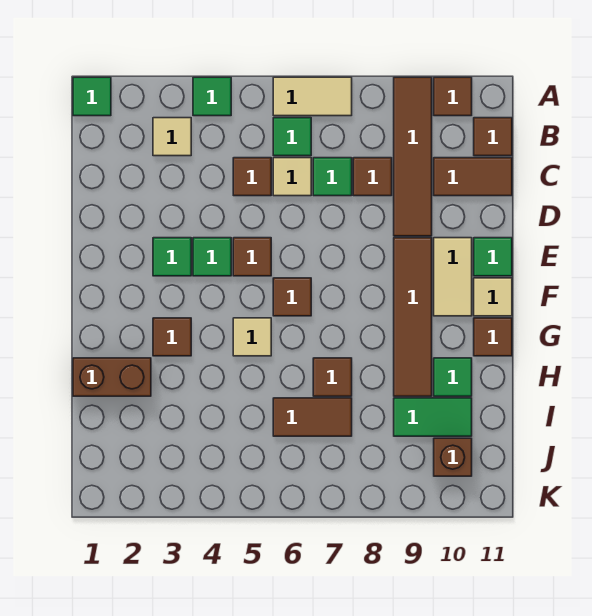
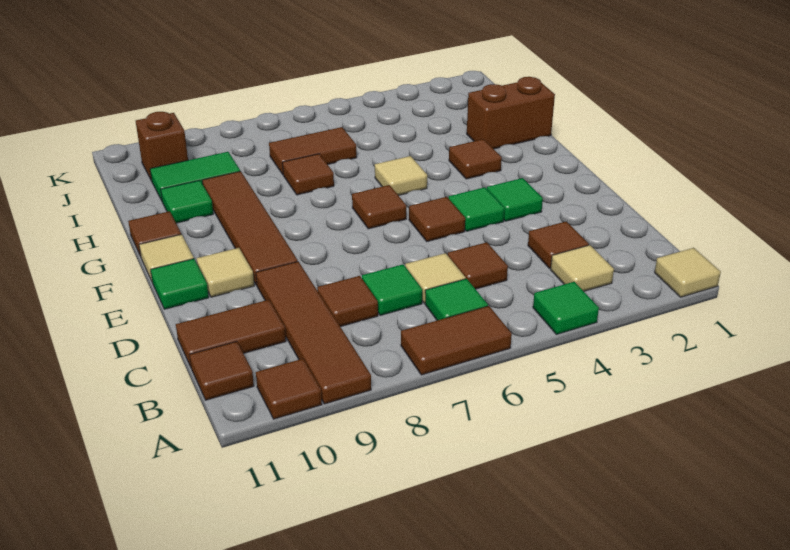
green tile A1 level 1 -> tan tile A1 level 1
tan tile A6:A7 level 1 -> brown tile A6:A7 level 1
none -> brown tile C3 level 1
tan tile E10:F10 level 1 -> tan tile E10 level 1

